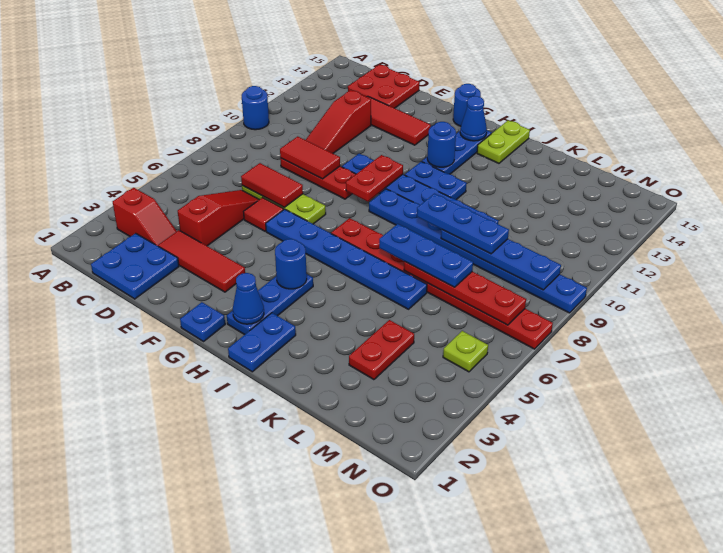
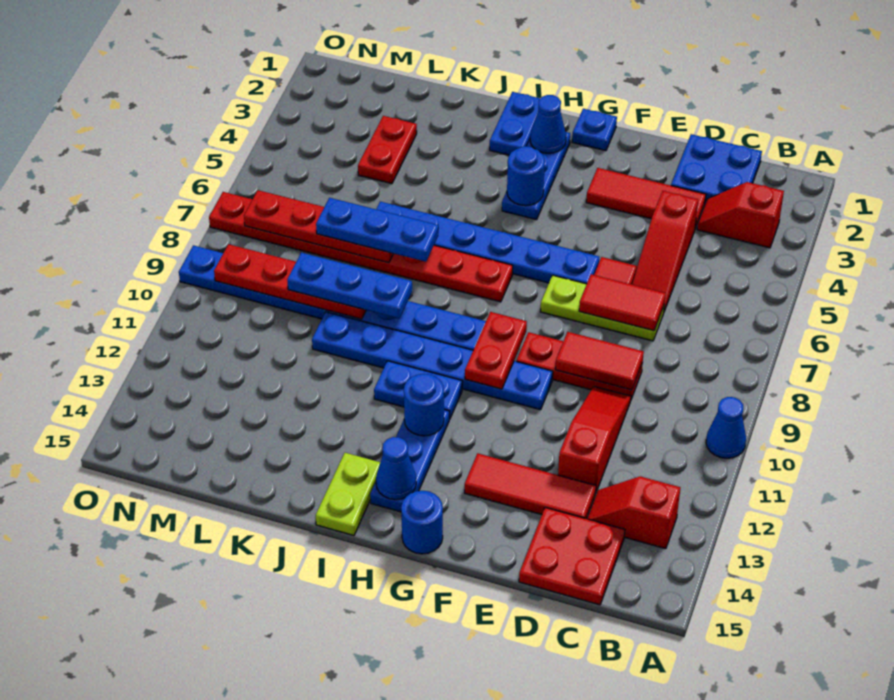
blue round brick A10 level 1 -> blue cone A10 level 1
none -> red slope B13:C13 level 1 top B
blue plate K9:N9 level 2 -> red plate K9:N9 level 2
lime plate N5 level 1 -> none

